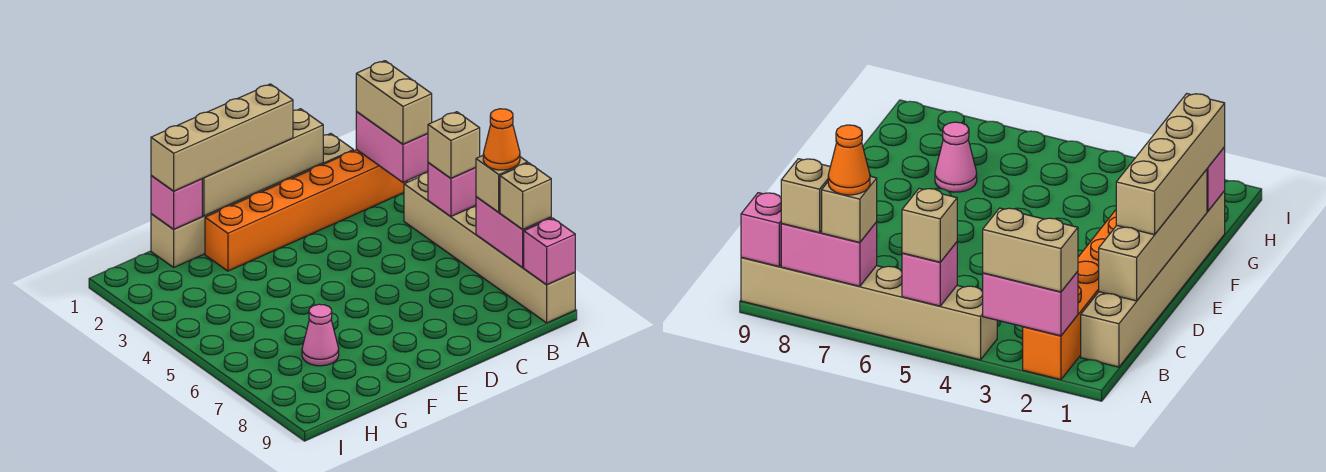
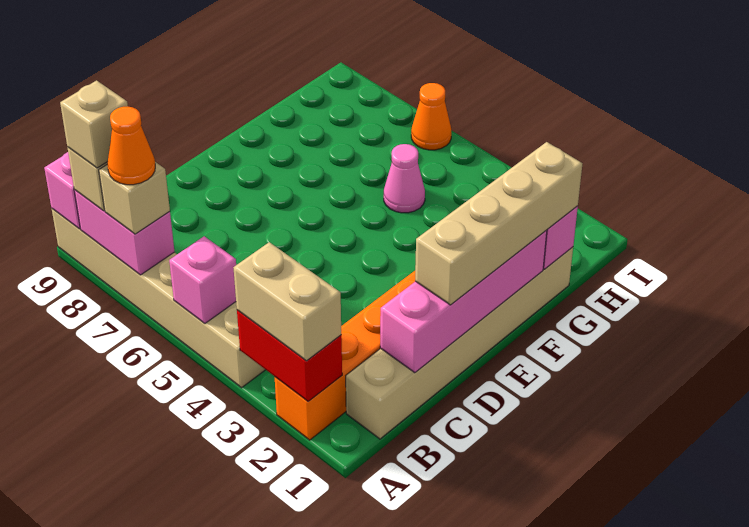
pink brick A2:A3 level 2 -> red brick A2:A3 level 2
tan brick A5 level 3 -> tan brick A8 level 4
tan brick C1:F1 level 2 -> pink brick C1:F1 level 2
pink cone G7 level 1 -> pink cone G5 level 1
none -> orange cone I6 level 1

